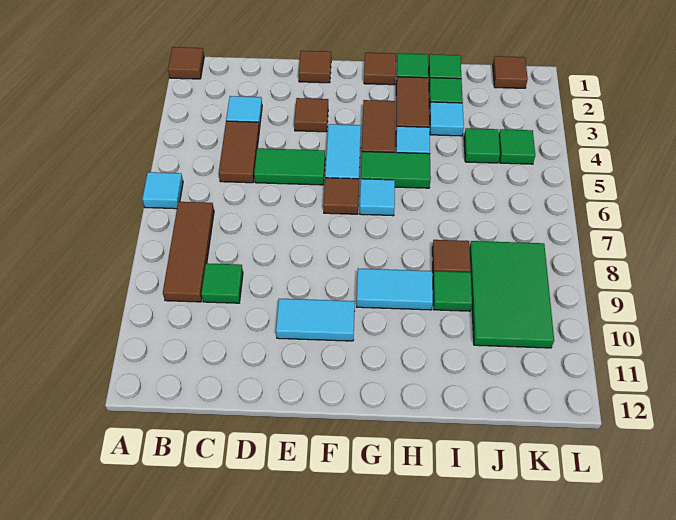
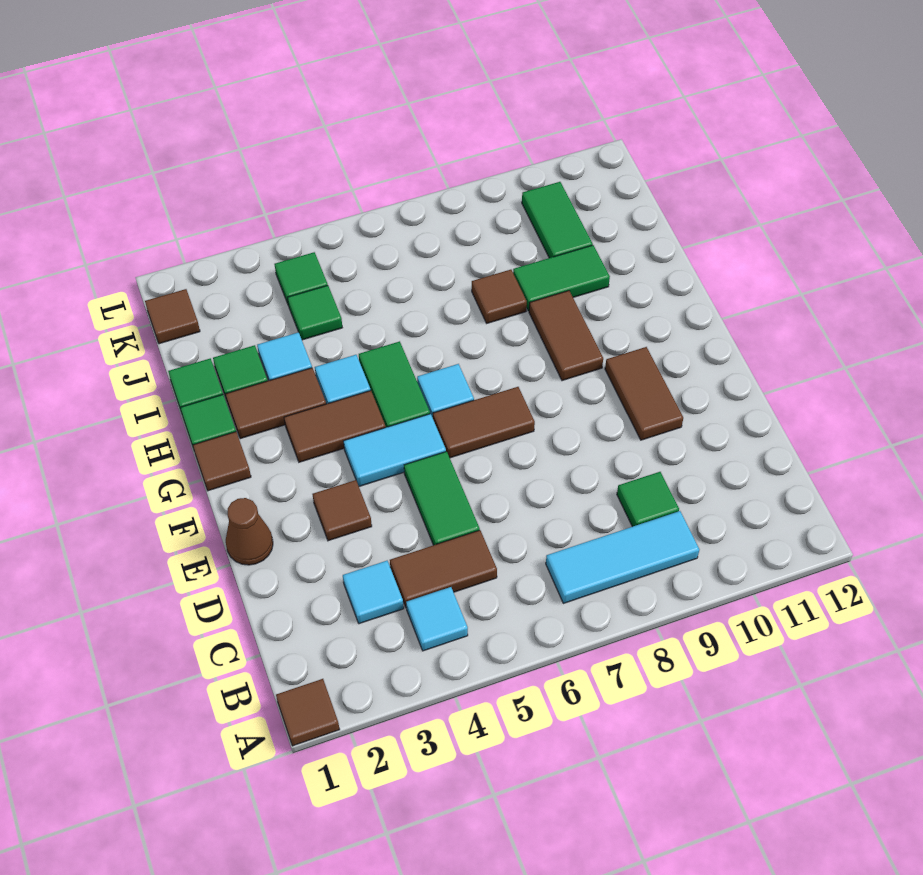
cyan tile A6 level 1 -> cyan tile B4 level 1
brown tile B7:B9 level 1 -> cyan tile B7:B9 level 1
brown tile E1 level 1 -> brown cone E1 level 1
cyan tile E10:F10 level 1 -> brown tile E10:F10 level 1
brown tile F6 level 1 -> brown tile F6:F7 level 1
cyan tile G9:H9 level 1 -> brown tile G9:H9 level 1
green tile I9 level 1 -> green tile I9:I10 level 1
green tile J8:K10 level 1 -> green tile J10:K10 level 1

